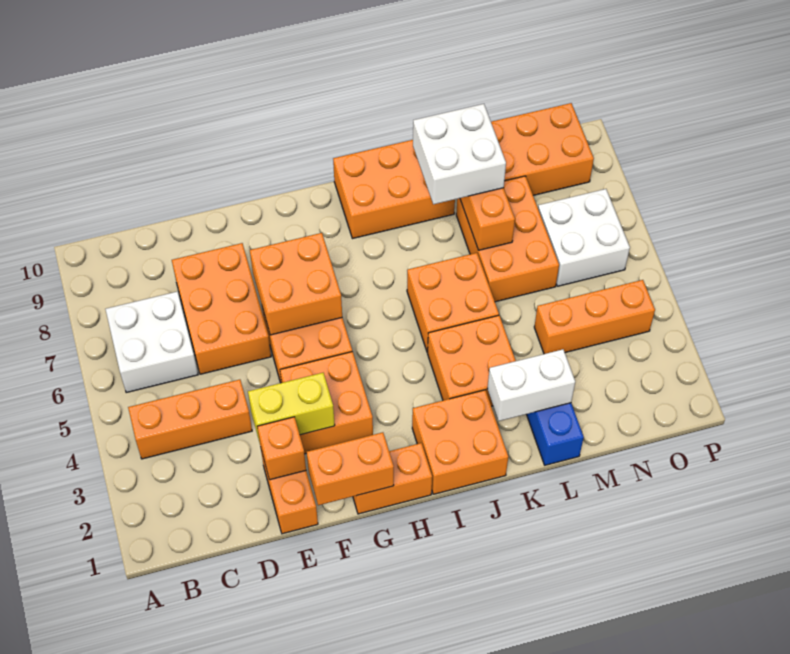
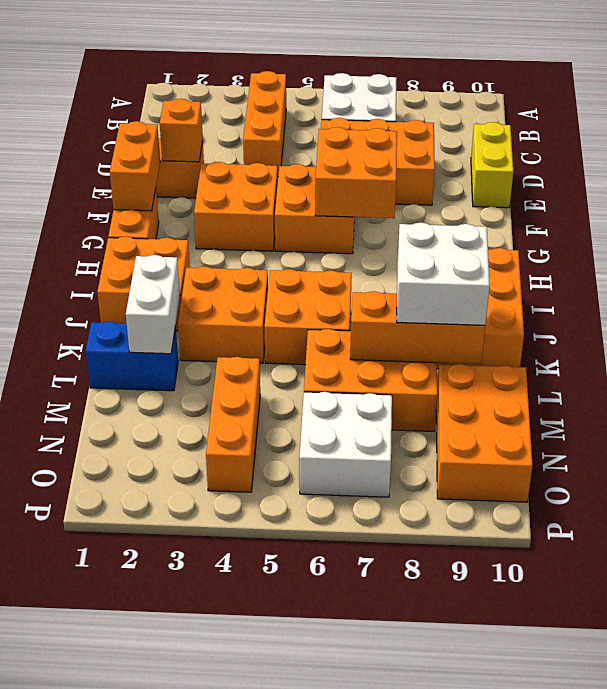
yellow brick E3:F3 level 2 -> yellow brick D10:E10 level 1

